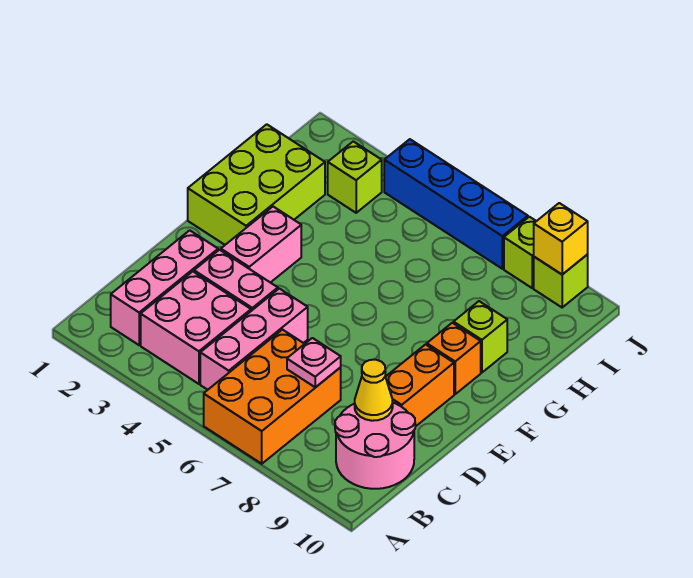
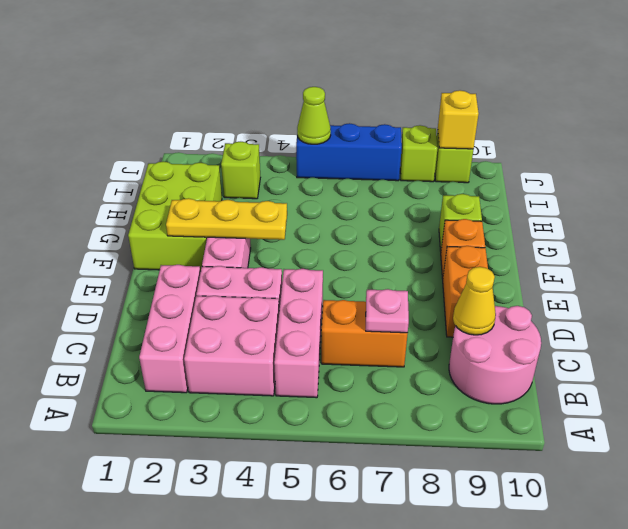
orange brick A6:C7 level 1 -> orange brick C6:C7 level 1
none -> yellow plate F2:F4 level 2
blue brick J4:J7 level 1 -> blue brick J5:J7 level 1
none -> lime cone J5 level 2

